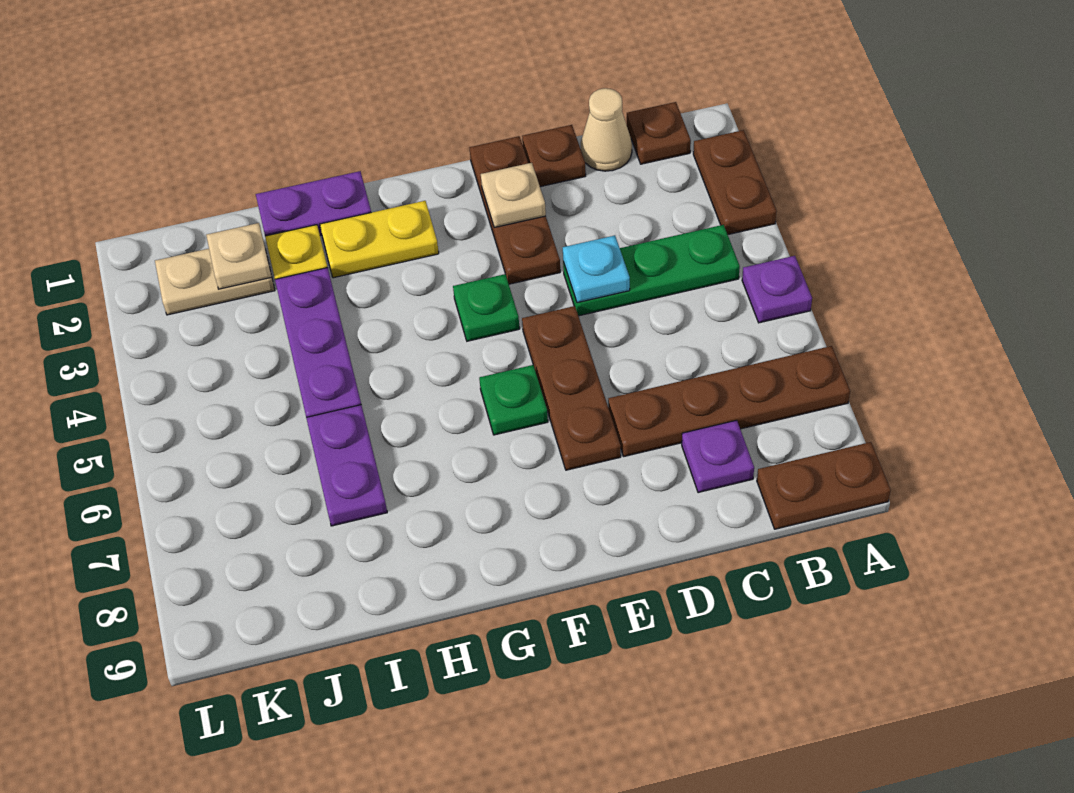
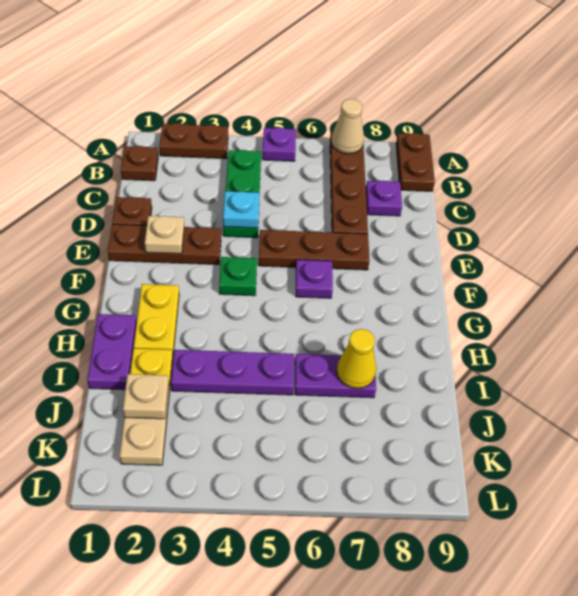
tan cone C1 level 1 -> tan cone A7 level 2
green plate F6 level 1 -> purple plate F6 level 1
none -> yellow cone I7 level 2

